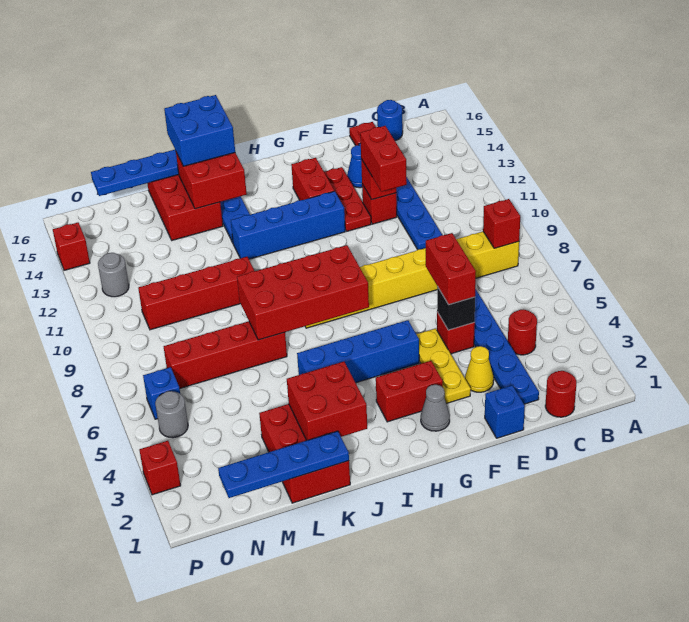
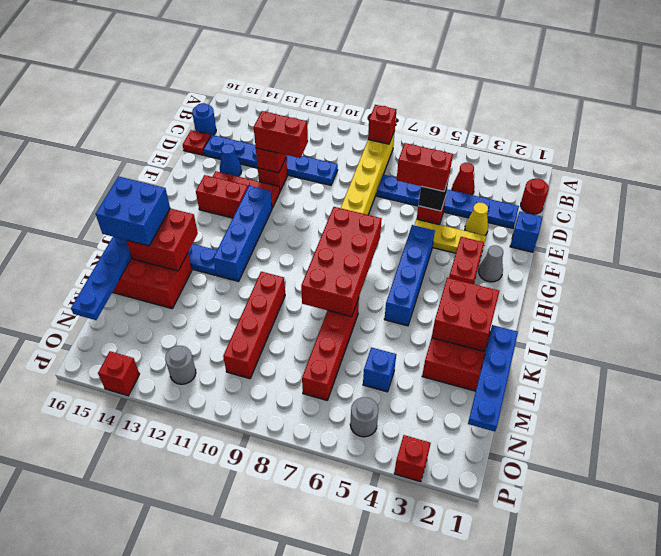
red round brick C4 level 1 -> red cone C4 level 1
blue brick O6 level 1 -> blue brick M5 level 1

